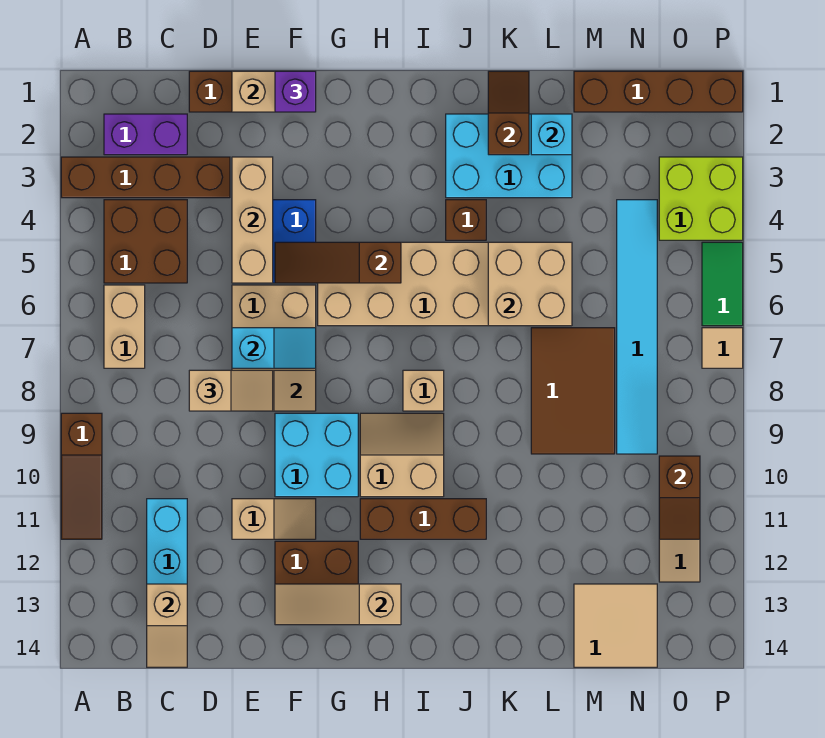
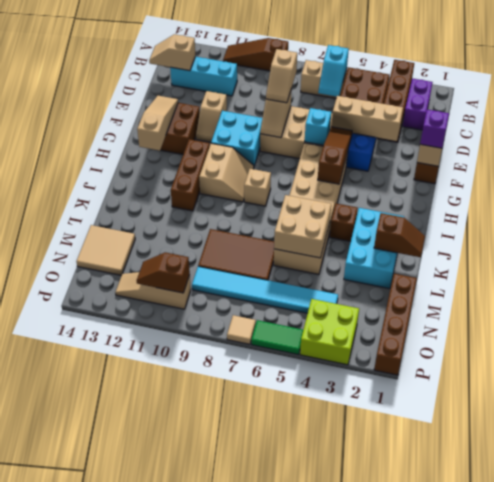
cyan slope E7:F7 level 2 top E -> cyan slope B6:C6 level 2 top B
cyan brick L2 level 2 -> cyan brick F6 level 2

